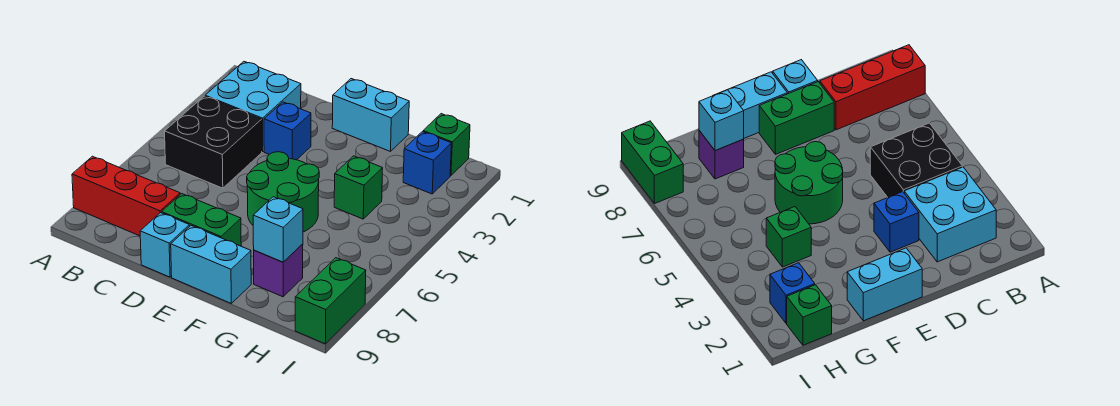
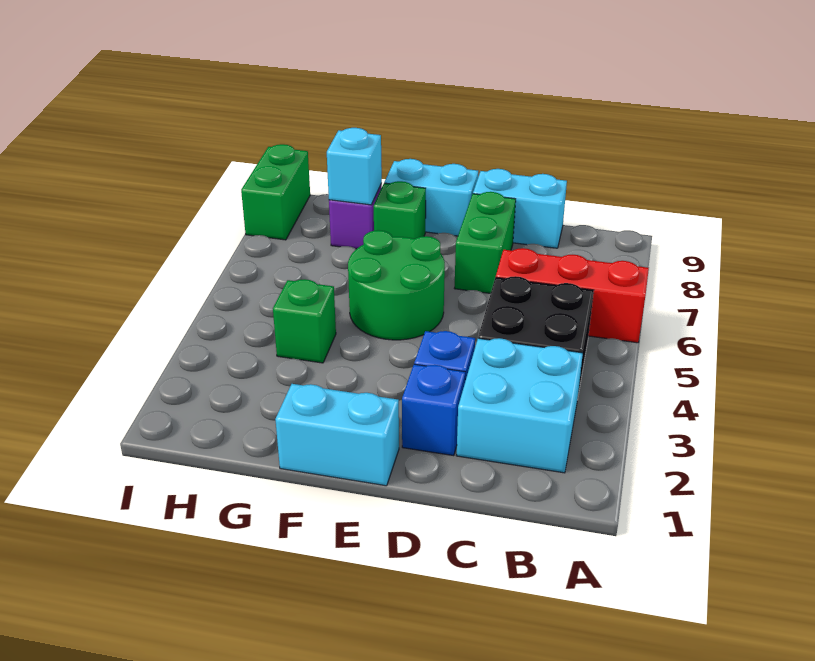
red brick A8:C8 level 1 -> red brick A6:C6 level 1
green brick D8:E8 level 1 -> green brick D7:D8 level 1
cyan brick D9 level 1 -> cyan brick C9:D9 level 1
green brick H1 level 1 -> green brick F8 level 1
blue brick H2 level 1 -> blue brick D2 level 1

